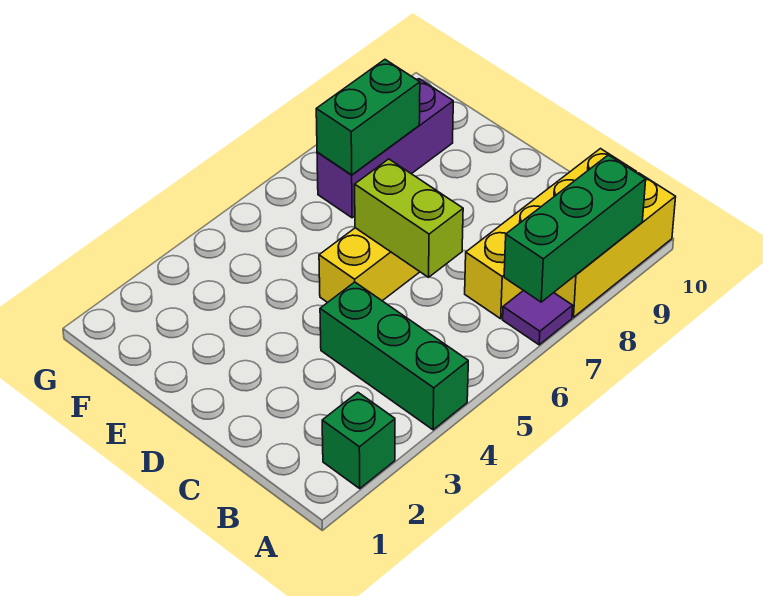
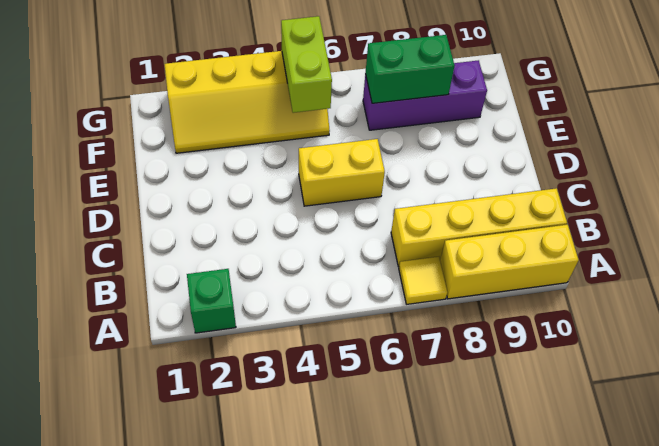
green brick A4:C4 level 1 -> none
purple tile A7 level 1 -> yellow tile A7 level 1
green brick A7:A9 level 2 -> none
lime brick C6:D6 level 2 -> lime brick F5:G5 level 2
none -> yellow slope F2:G5 level 1 top G

